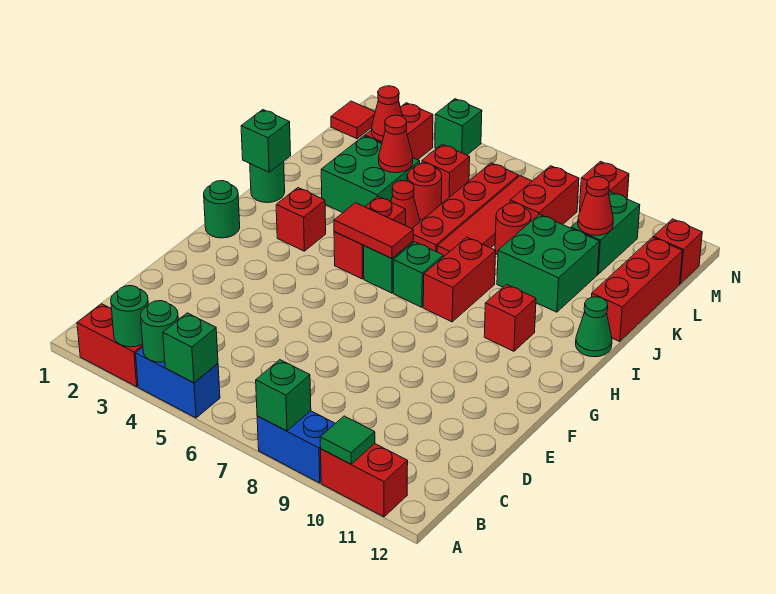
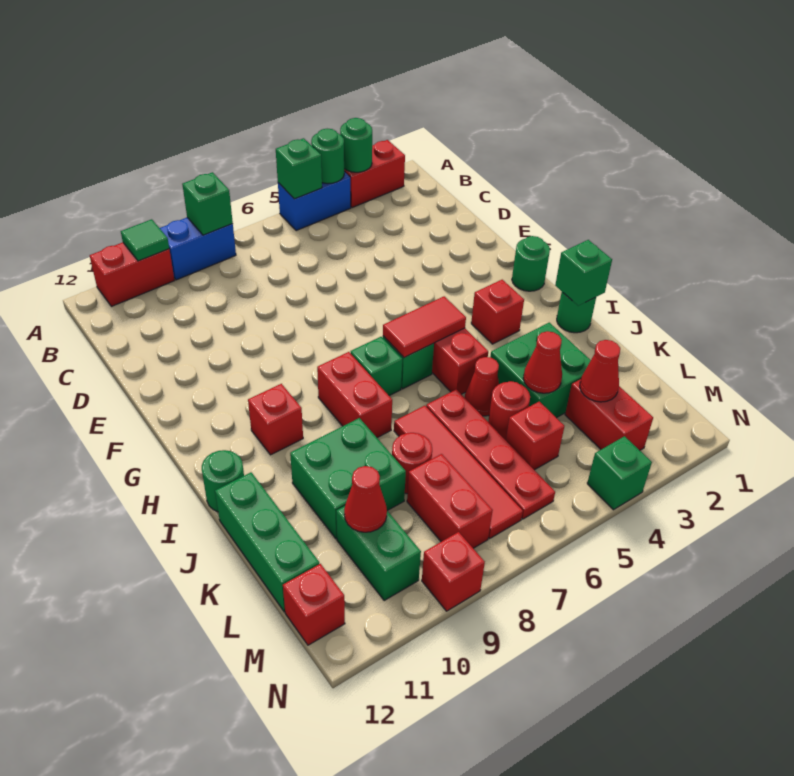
green cone I12 level 1 -> green round brick I12 level 1
red brick J12:L12 level 1 -> green brick J12:L12 level 1
red tile M1 level 1 -> none

